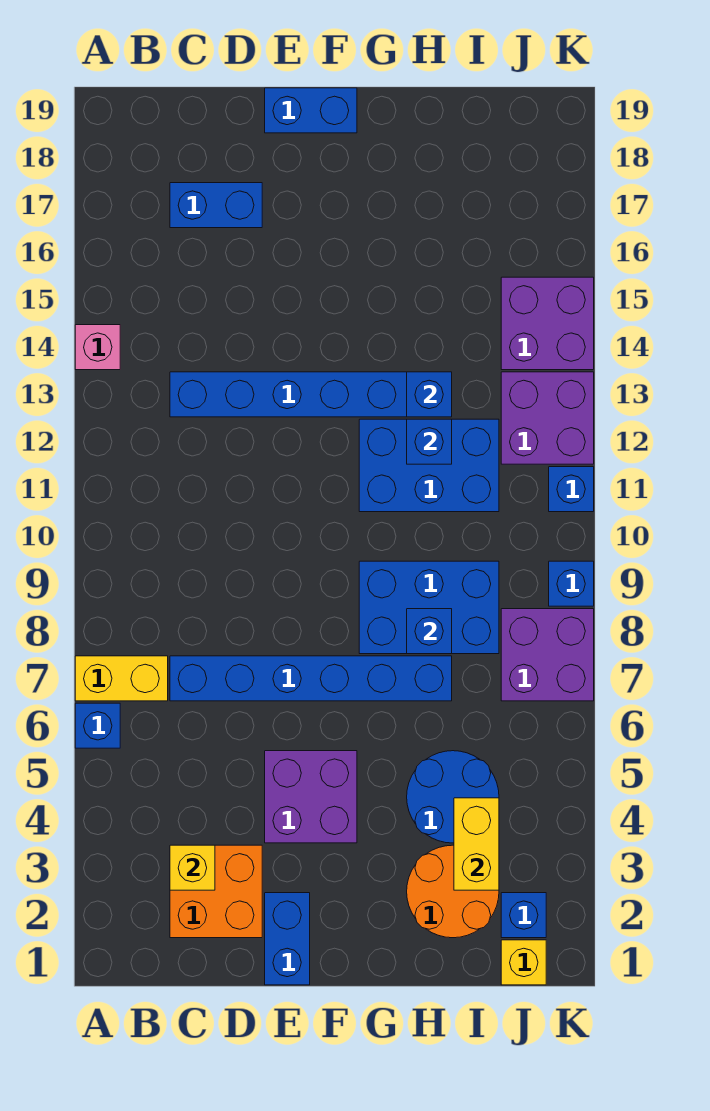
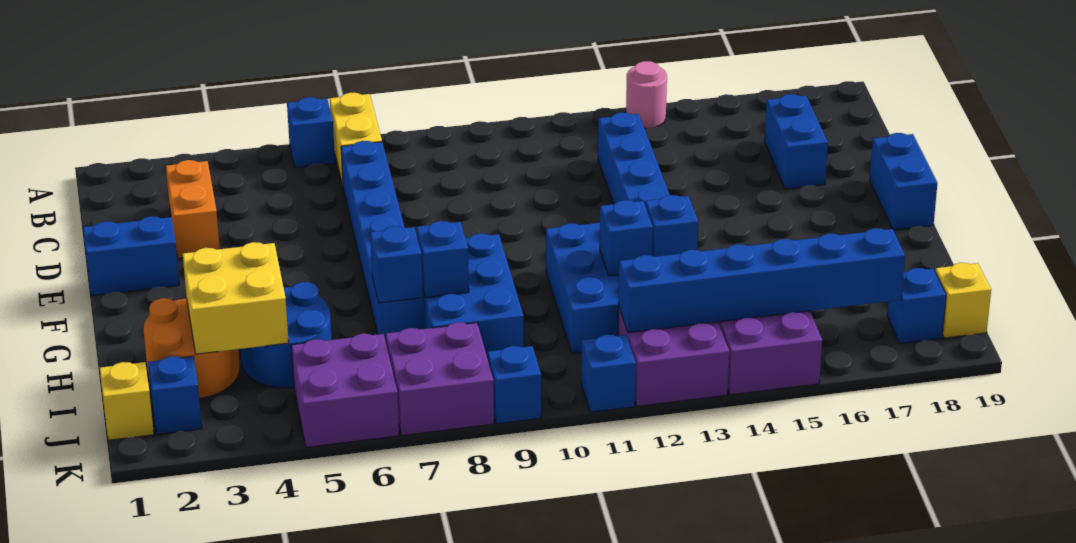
pink brick A14 level 1 -> pink round brick A14 level 1
orange brick C2:D3 level 1 -> orange brick C3:D3 level 1
yellow brick C3 level 2 -> yellow brick J19 level 1
purple brick E4:F5 level 1 -> purple brick J5:K6 level 1
none -> blue brick H7 level 2
yellow brick I3:I4 level 2 -> yellow brick H3:I4 level 2
none -> blue brick J12:J17 level 2
none -> blue brick J18 level 1

